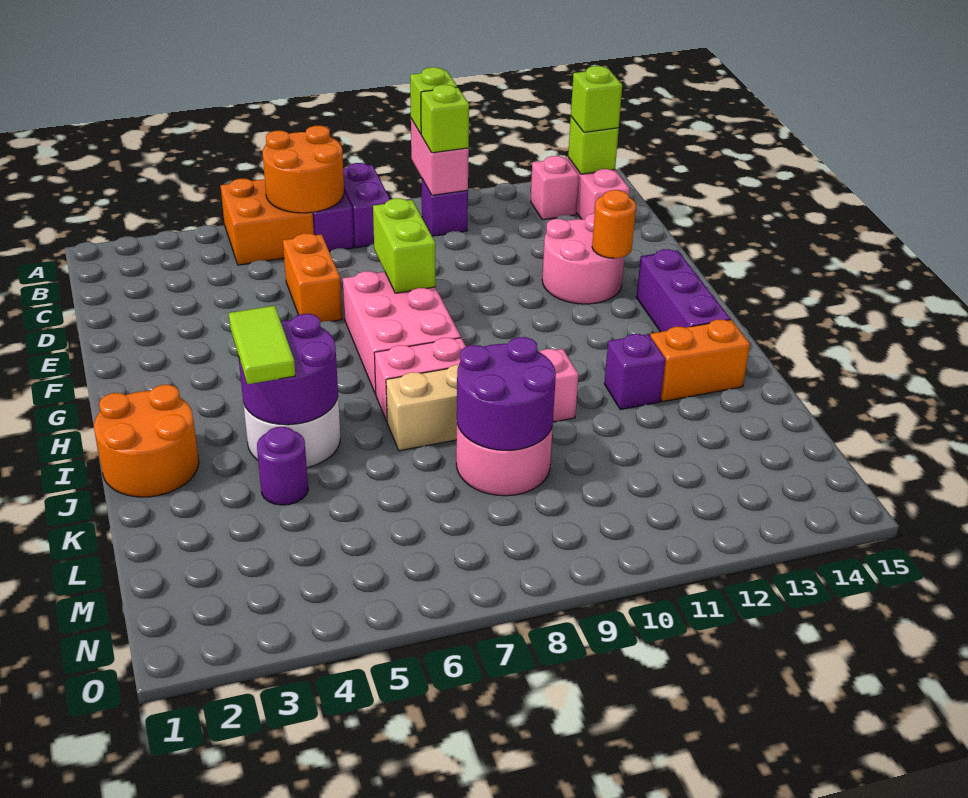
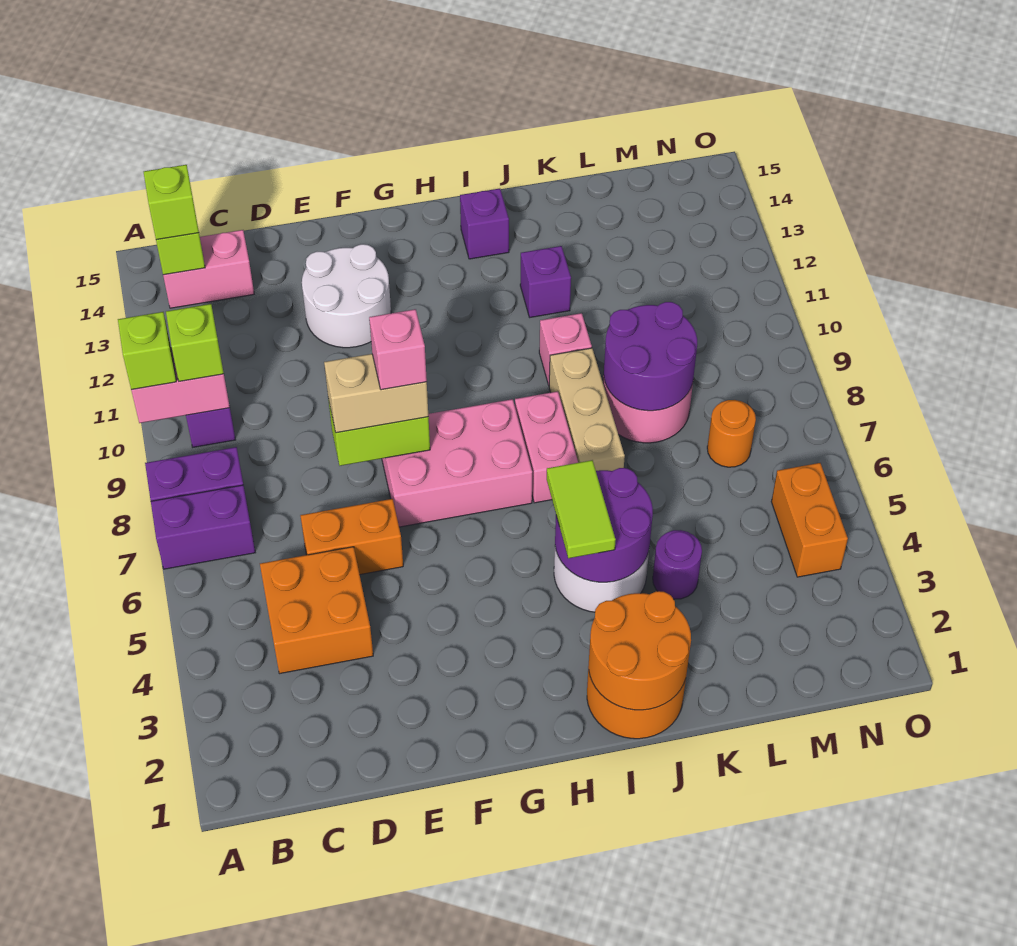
orange brick A5:B6 level 1 -> orange brick C4:D5 level 1
orange round brick A6:B7 level 2 -> orange round brick I1:J2 level 2
pink brick B13 level 1 -> pink brick F8 level 4
none -> tan brick E8:F8 level 3
pink round brick E12:F13 level 1 -> white round brick E12:F13 level 1
orange round brick F13 level 2 -> orange round brick M7 level 1
purple brick G14:I14 level 1 -> purple brick I14 level 1
lime tile I4:J4 level 3 -> lime tile I4:I5 level 3
orange brick J13:J14 level 1 -> orange brick N4:N5 level 1

